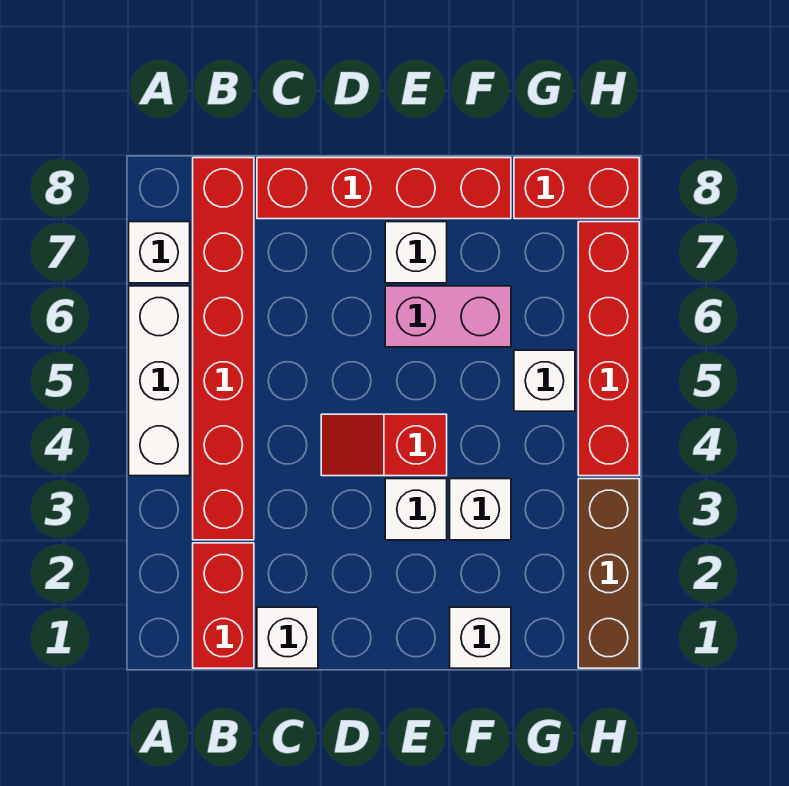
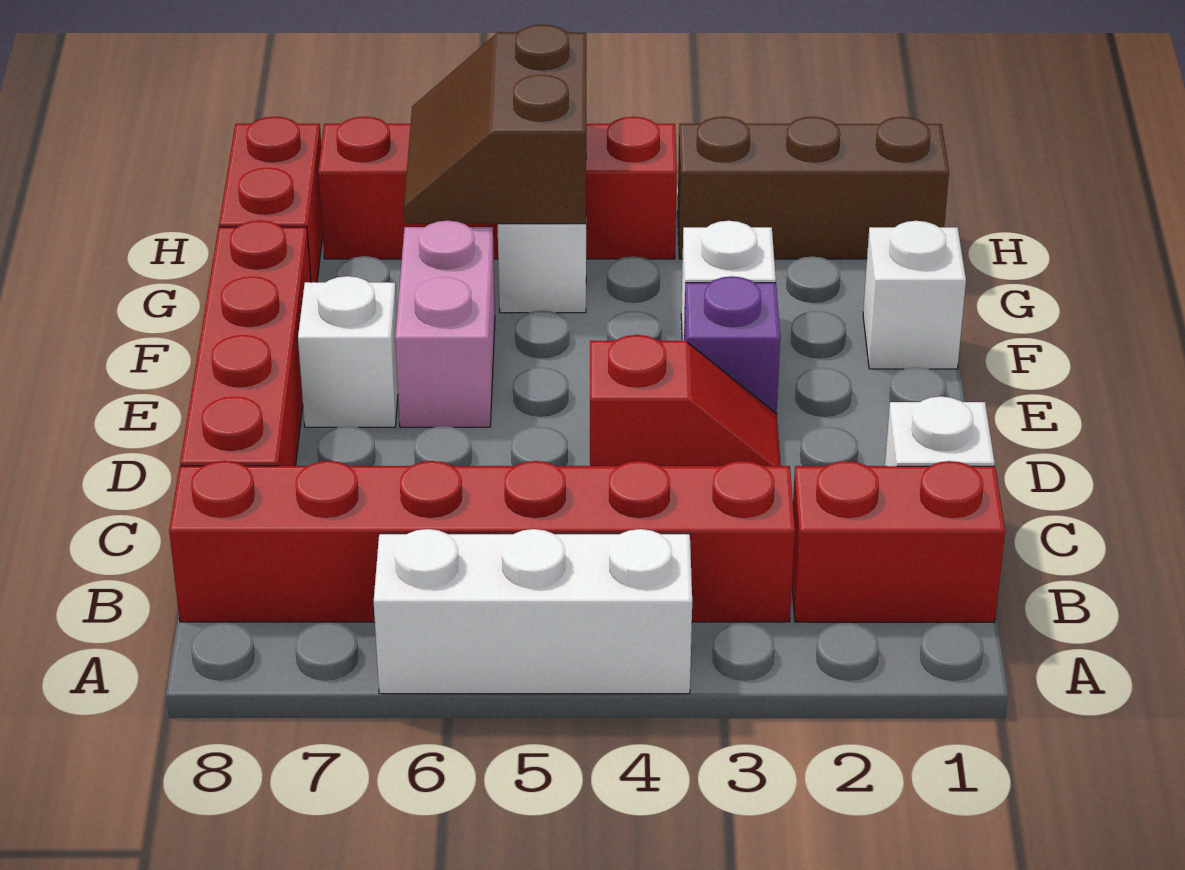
white brick A7 level 1 -> none
red slope D4:E4 level 1 top E -> red slope D3:D4 level 1 top 4
white brick E3 level 1 -> purple brick E3 level 1
none -> brown slope G5:H6 level 2 top 5

